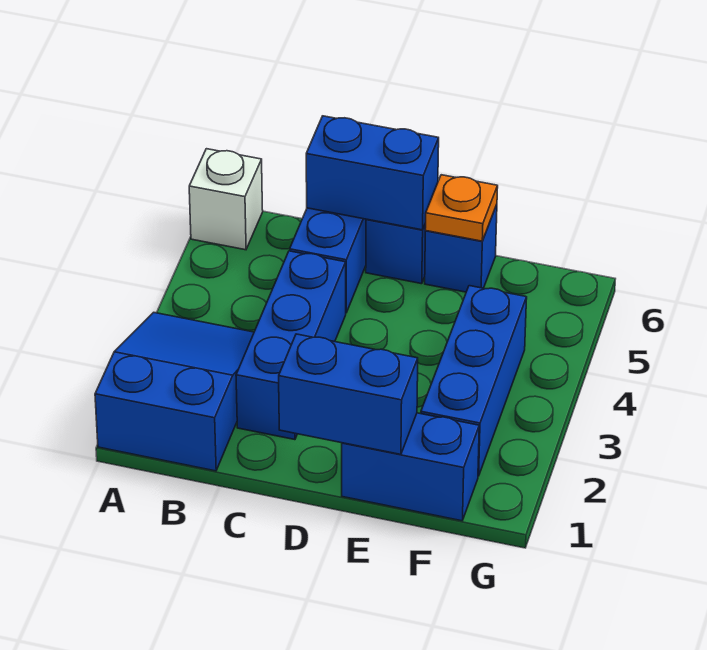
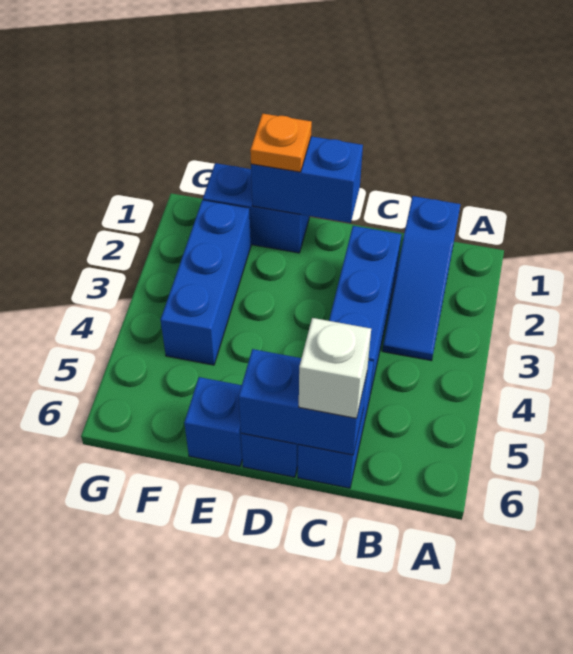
blue slope A1:B3 level 1 top 1 -> blue slope B1:B3 level 1 top 1
white brick A6 level 1 -> white brick C6 level 3
orange plate E6 level 2 -> orange plate E1 level 3

